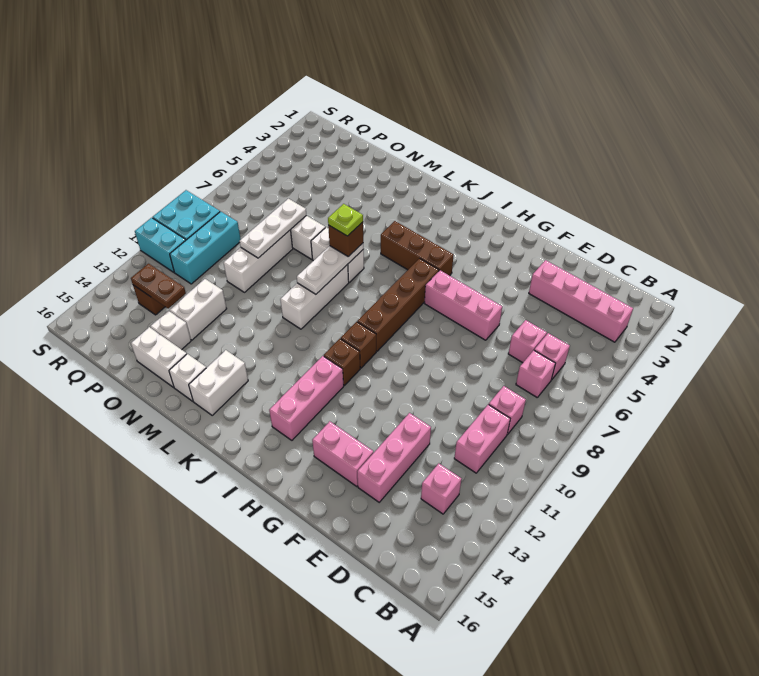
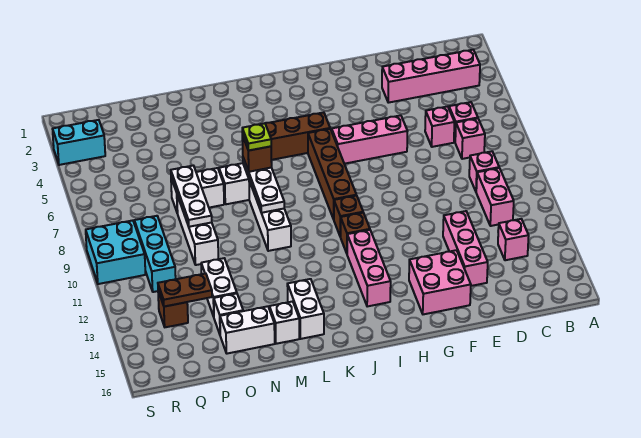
pink brick F14:G14 level 1 -> pink brick F14:G15 level 1
cyan brick R11:S11 level 1 -> cyan brick R3:S3 level 1

